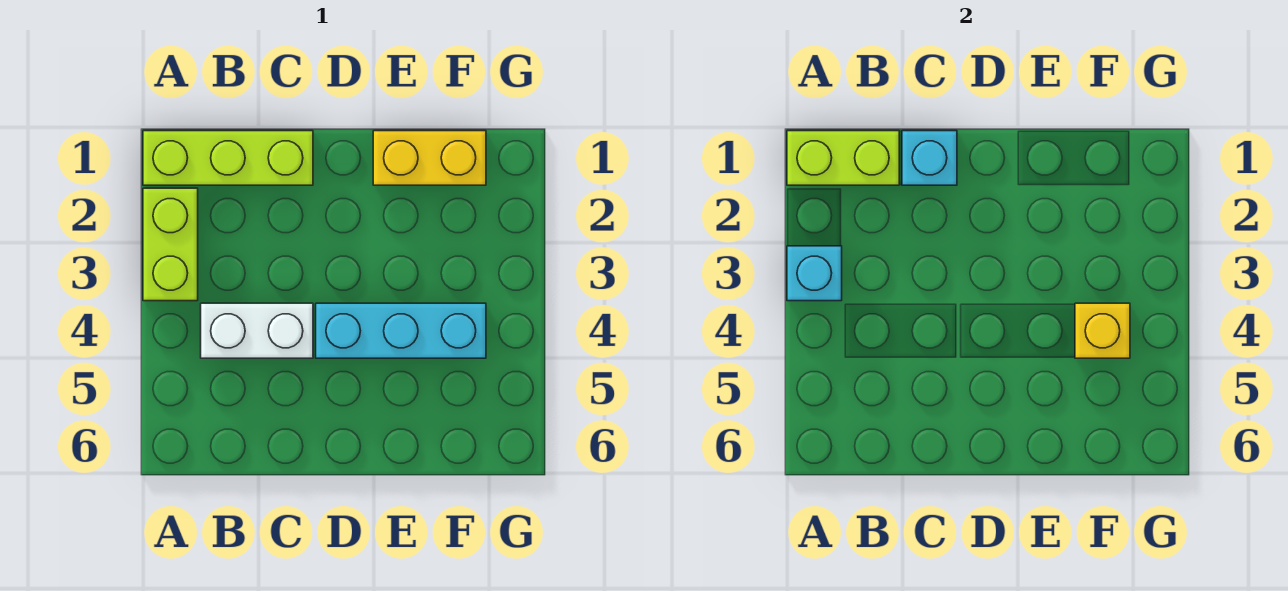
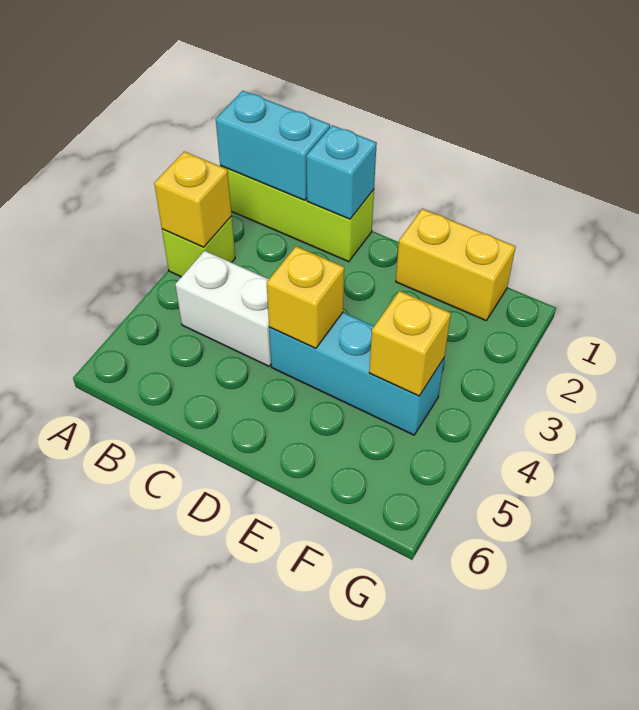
lime brick A1:B1 level 2 -> cyan brick A1:B1 level 2
lime brick A2:A3 level 1 -> lime brick A3 level 1
cyan brick A3 level 2 -> yellow brick A3 level 2
none -> yellow brick D4 level 2

